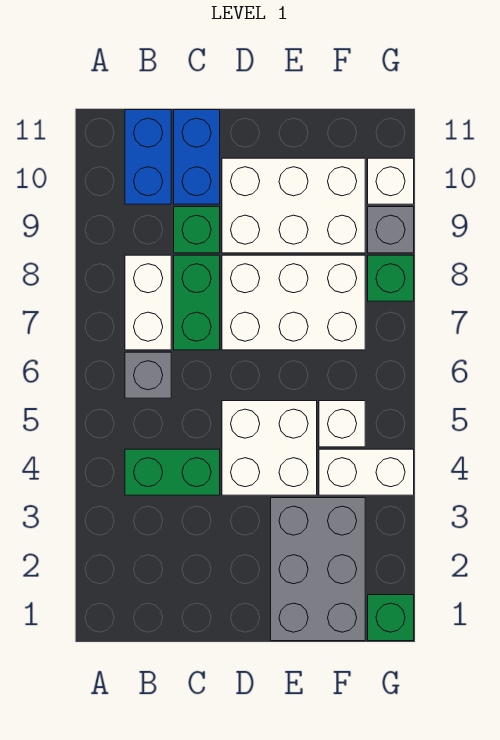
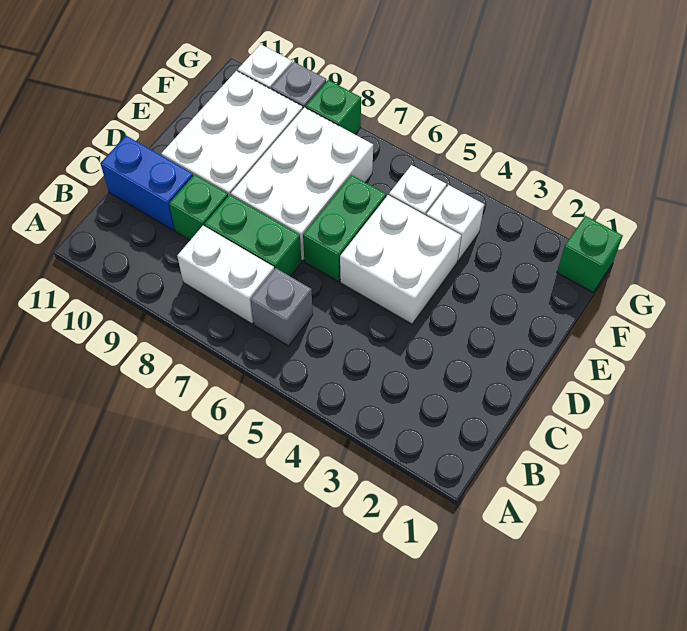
green brick B4:C4 level 1 -> green brick D6:E6 level 1
blue brick B10:B11 level 1 -> none
grey brick E1:F3 level 1 -> none
white brick F4:G4 level 1 -> white brick F4 level 1

